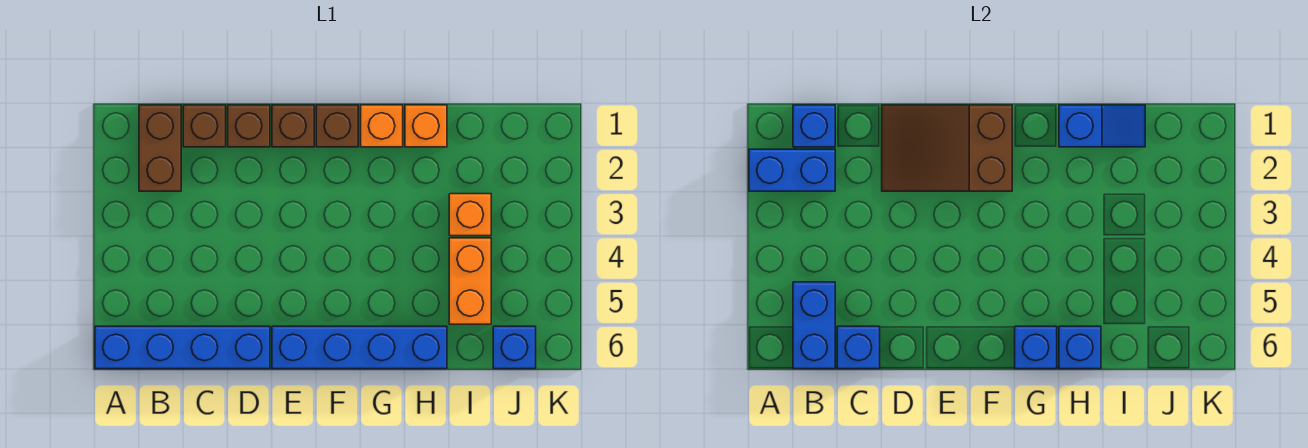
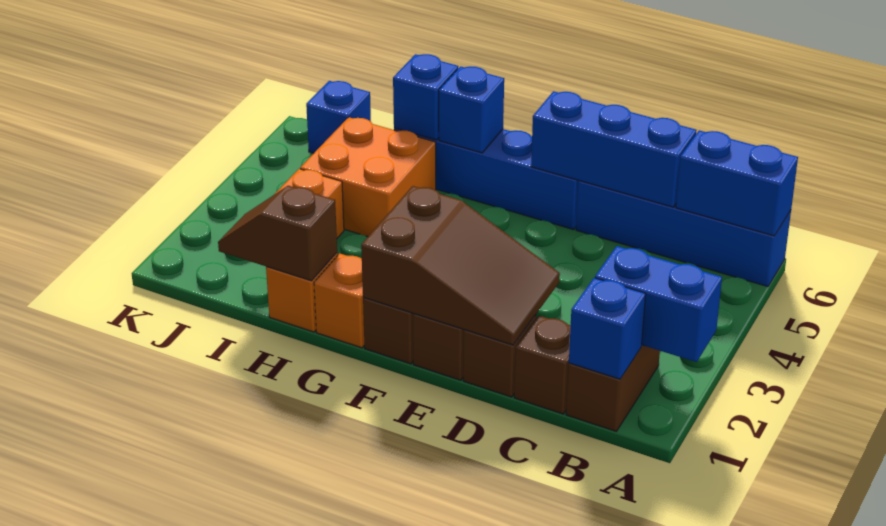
blue brick B5:B6 level 2 -> blue brick A6:B6 level 2
blue brick C6 level 2 -> blue brick C6:E6 level 2
blue slope H1:I1 level 2 top H -> brown slope H1:I1 level 2 top H
orange brick I4:I5 level 1 -> orange brick H4:I5 level 1

